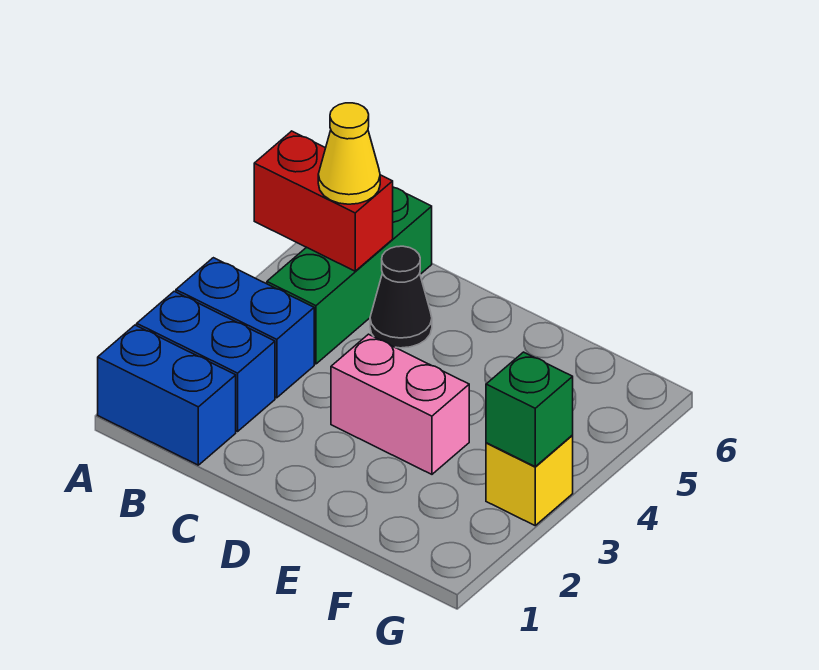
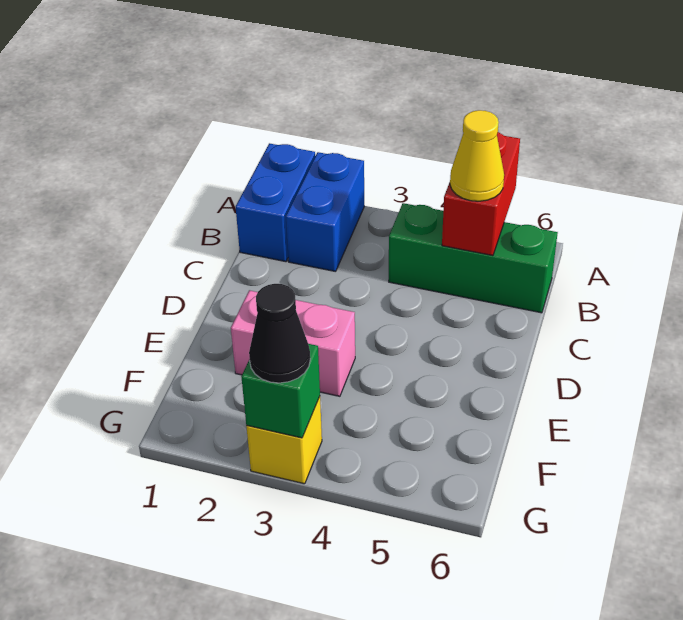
blue brick A3:B3 level 1 -> none
black cone C5 level 1 -> black cone G3 level 3
pink brick D3:E3 level 1 -> pink brick E2:E3 level 1

